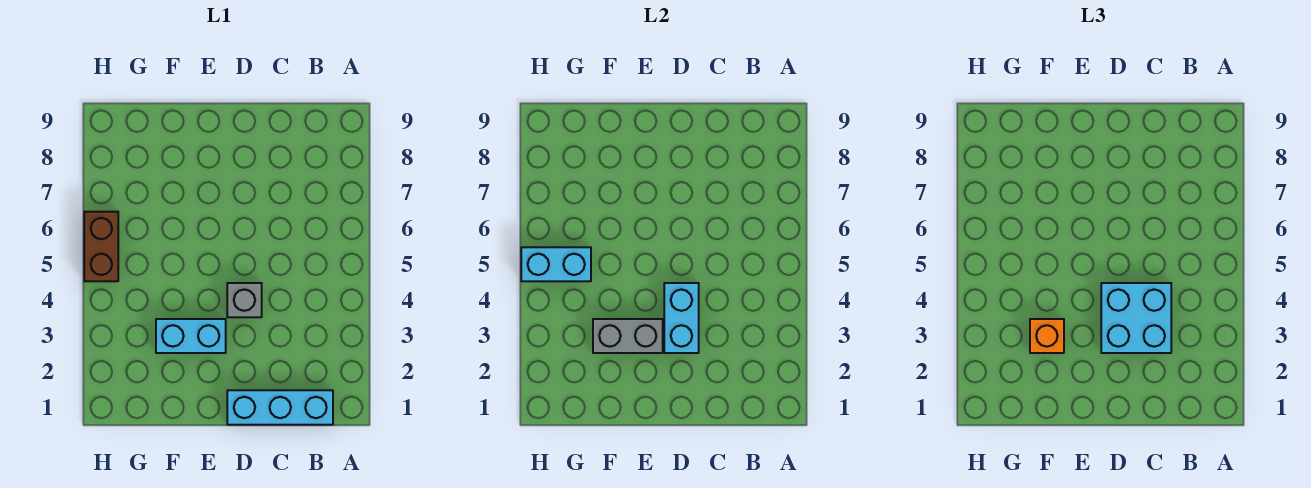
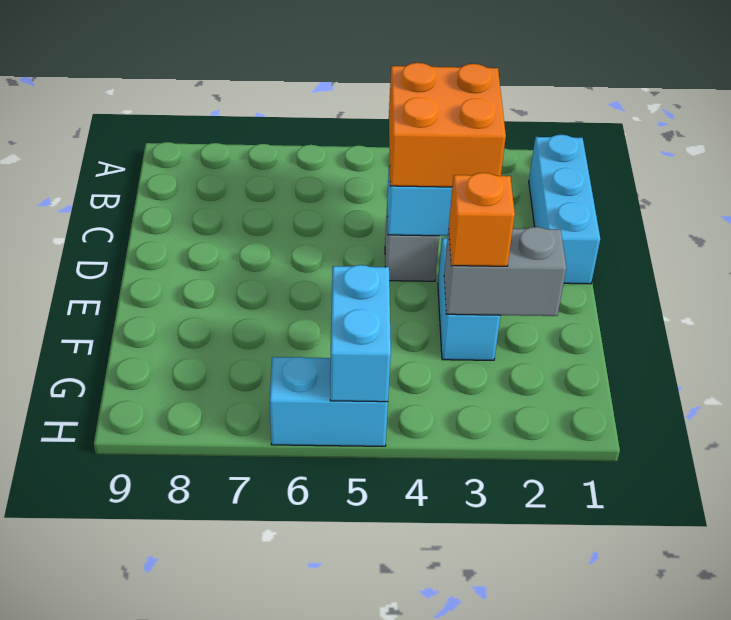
cyan brick C3:D4 level 3 -> orange brick C3:D4 level 3
grey brick E3:F3 level 2 -> grey brick F2:F3 level 2
brown brick H5:H6 level 1 -> cyan brick H5:H6 level 1

